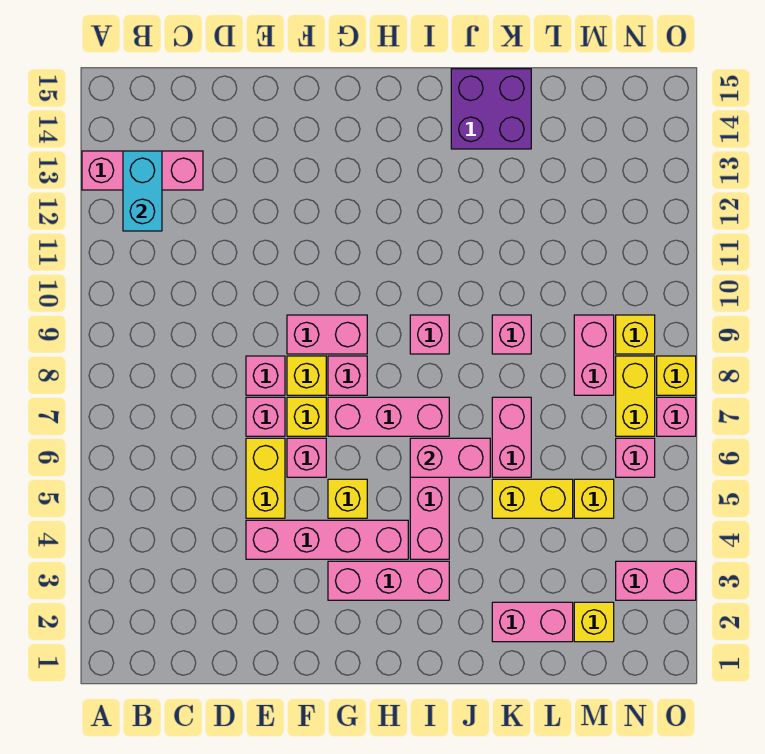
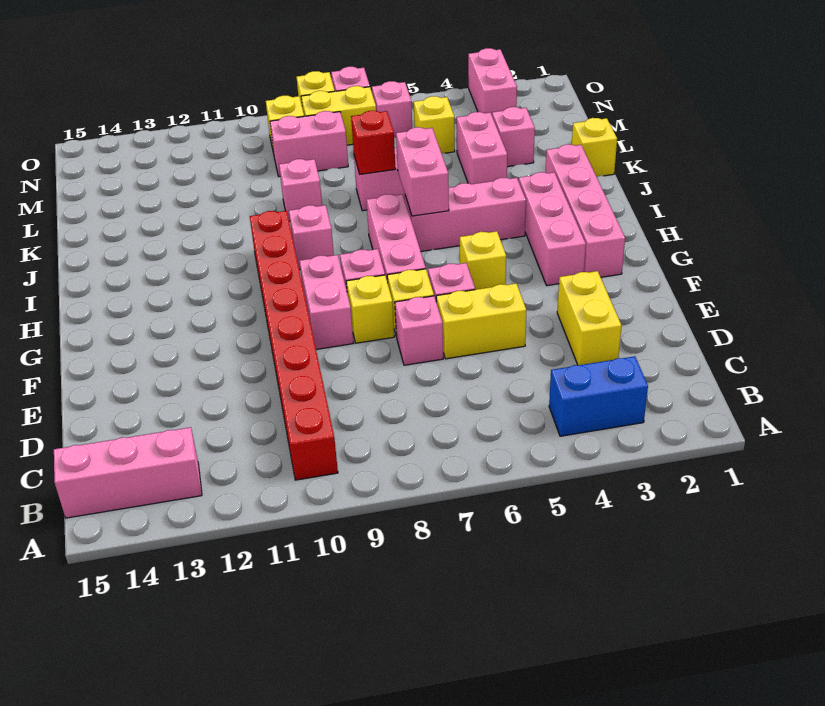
pink brick A13:C13 level 1 -> pink brick B13:B15 level 1
none -> blue brick B3:B4 level 1
none -> red brick B10:I10 level 1
cyan brick B12:B13 level 2 -> none
pink brick E4:H4 level 1 -> pink brick G2:J2 level 1
pink brick E8 level 1 -> pink brick L3 level 1
purple brick J14:K15 level 1 -> none
pink brick K2:L2 level 1 -> pink brick K4:L4 level 1
yellow brick K5:L5 level 1 -> yellow brick D3:E3 level 1
none -> red brick K7 level 2
yellow brick M2 level 1 -> yellow brick K1 level 1

